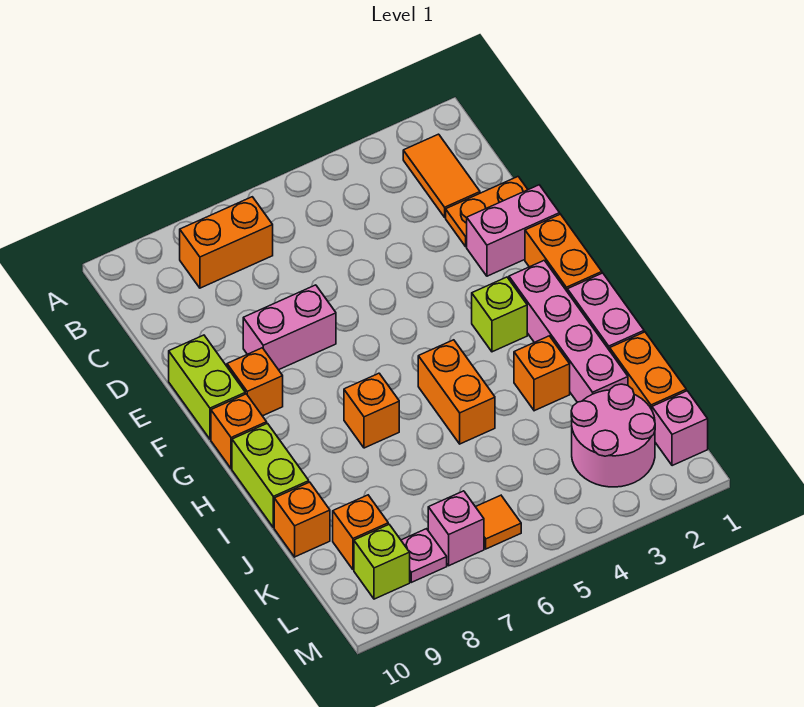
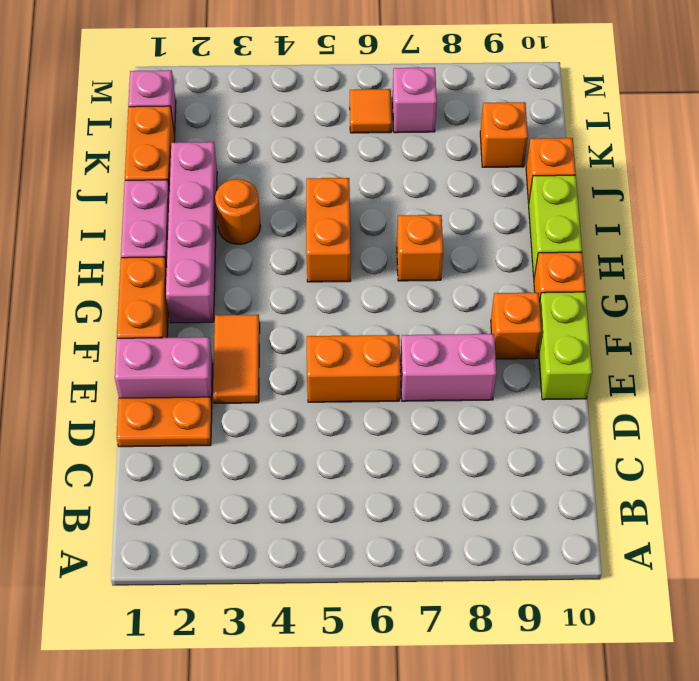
orange tile B2:C2 level 1 -> orange tile E3:F3 level 1
orange brick B7:B8 level 1 -> orange brick E5:E6 level 1
lime brick G3 level 1 -> none
orange brick I3 level 1 -> orange round brick I3 level 1
pink round brick K2:L3 level 1 -> none
pink plate L8 level 1 -> none
lime brick L9 level 1 -> none

